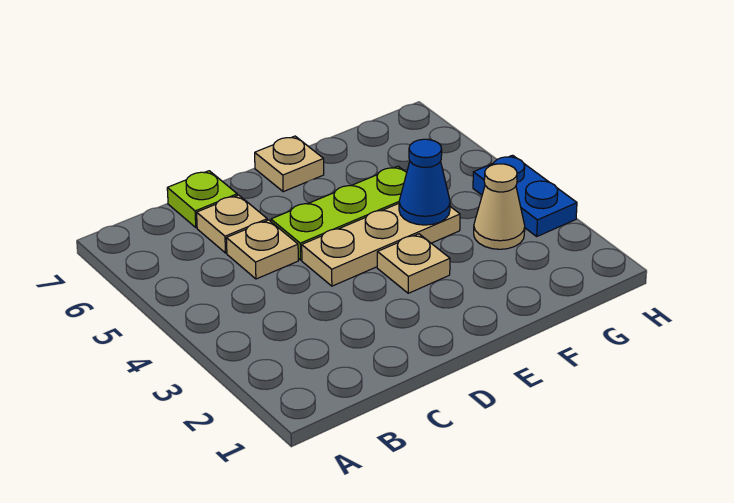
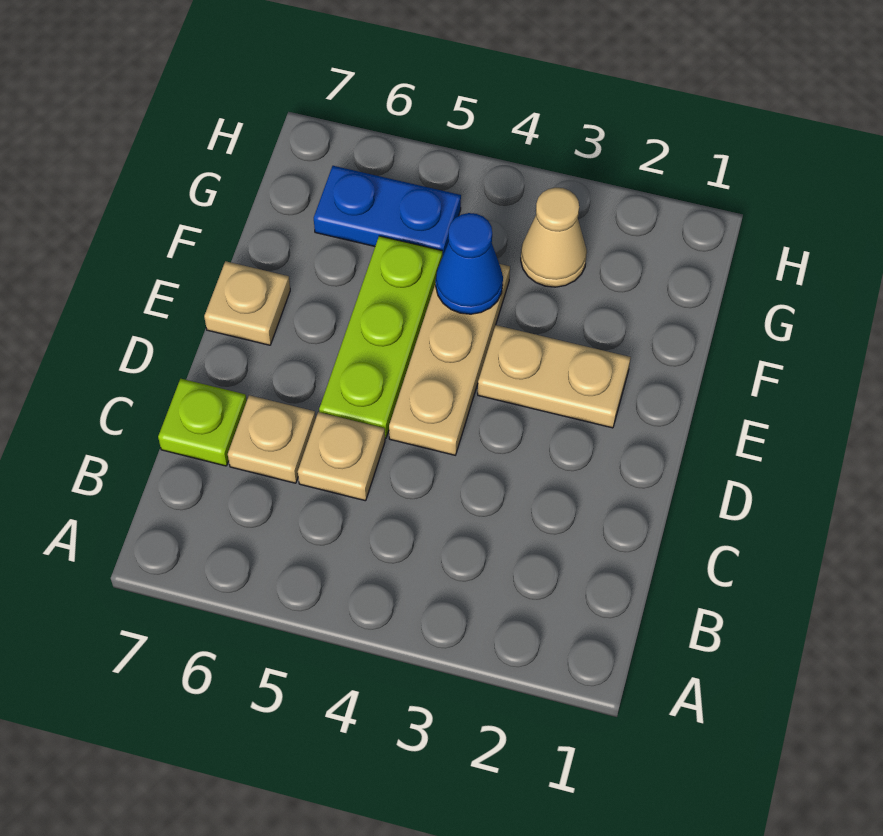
tan plate E3 level 1 -> tan plate E2:E3 level 1
blue plate H3:H4 level 1 -> blue plate G5:G6 level 1

